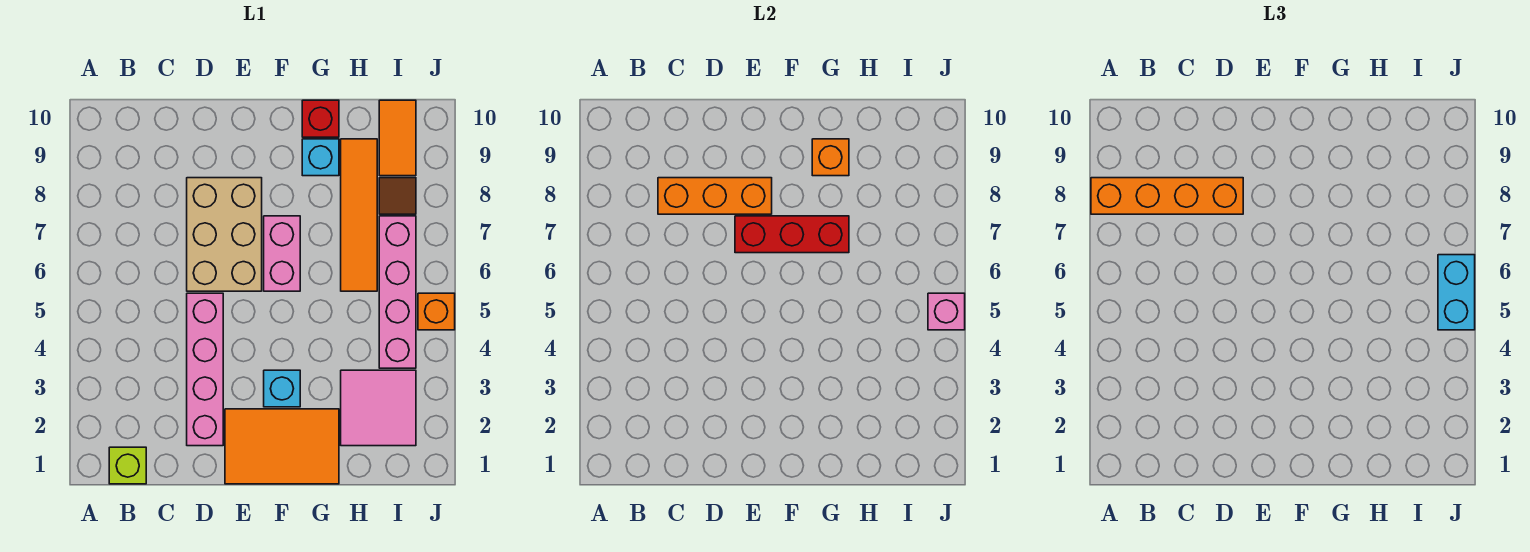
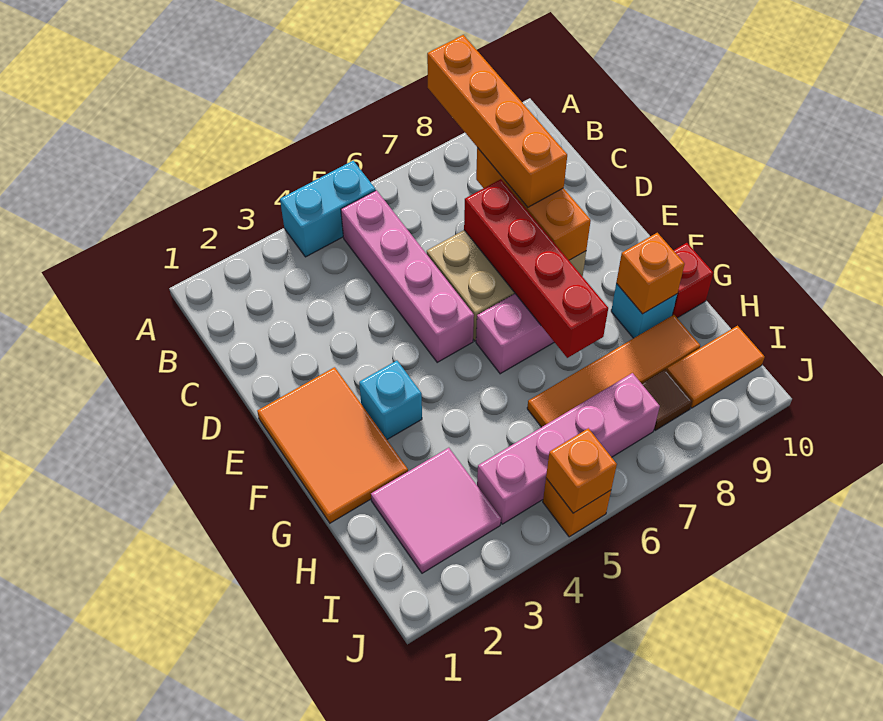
lime brick B1 level 1 -> none
pink brick D2:D5 level 1 -> pink brick B5:E5 level 1
red brick E7:G7 level 2 -> red brick D7:G7 level 2
pink brick J5 level 2 -> orange brick J5 level 2
cyan brick J5:J6 level 3 -> cyan brick A4:A5 level 1

